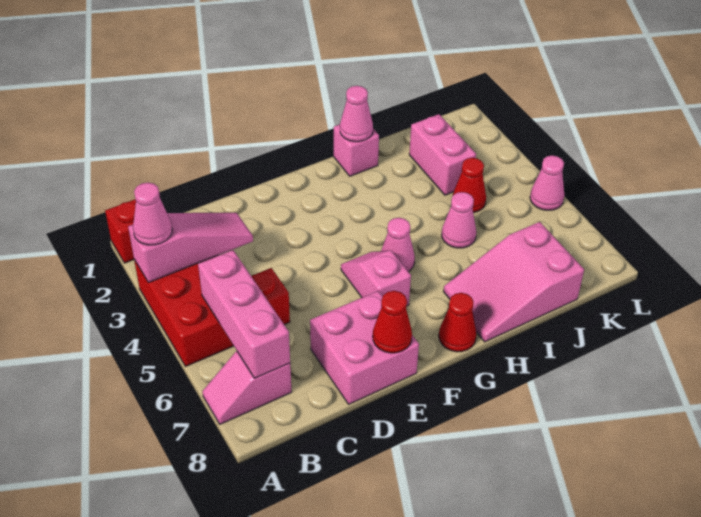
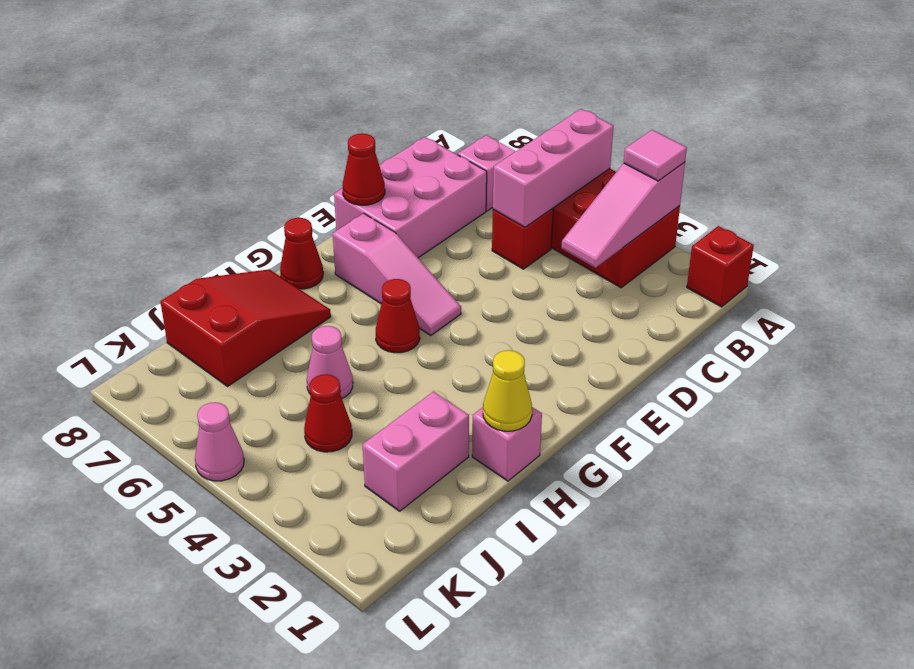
pink cone A3 level 3 -> pink tile A3 level 3
pink brick B5:B7 level 2 -> pink brick A5:C5 level 2
pink brick D7:E8 level 1 -> pink brick C7:E8 level 1
pink slope F5:F6 level 1 top 6 -> pink slope F5:F7 level 1 top 7
pink cone G5 level 1 -> red cone G5 level 1
pink cone H1 level 2 -> yellow cone H1 level 2
pink slope H7:J8 level 1 top J -> red slope H7:J8 level 1 top J
pink brick J2:J3 level 1 -> pink brick I2:J2 level 1

